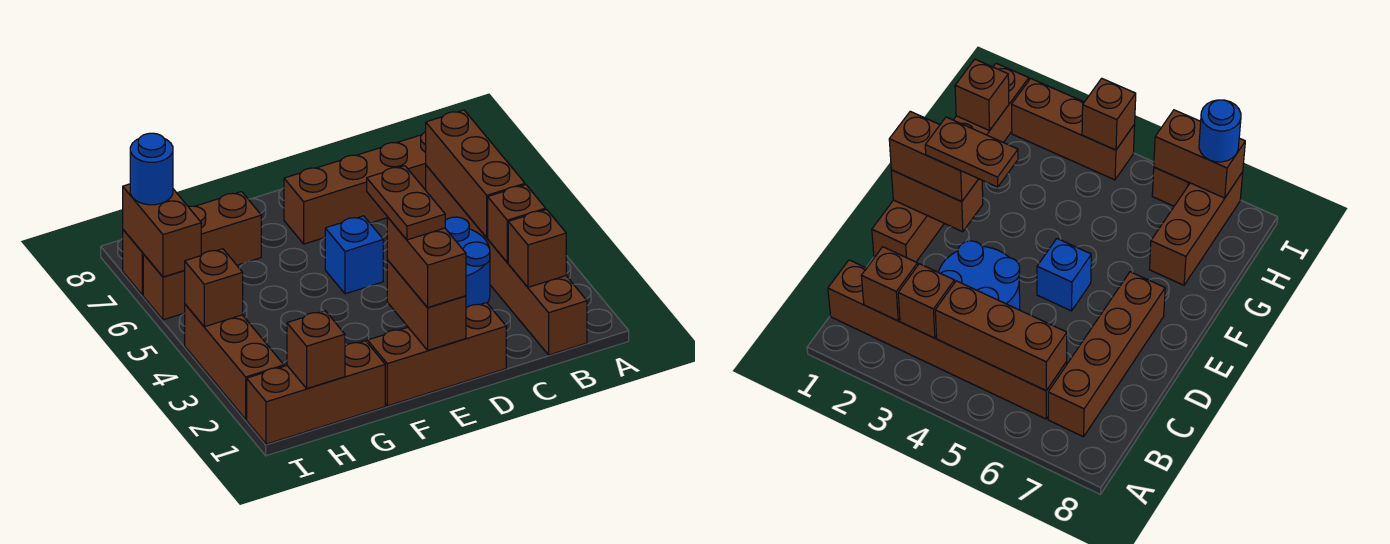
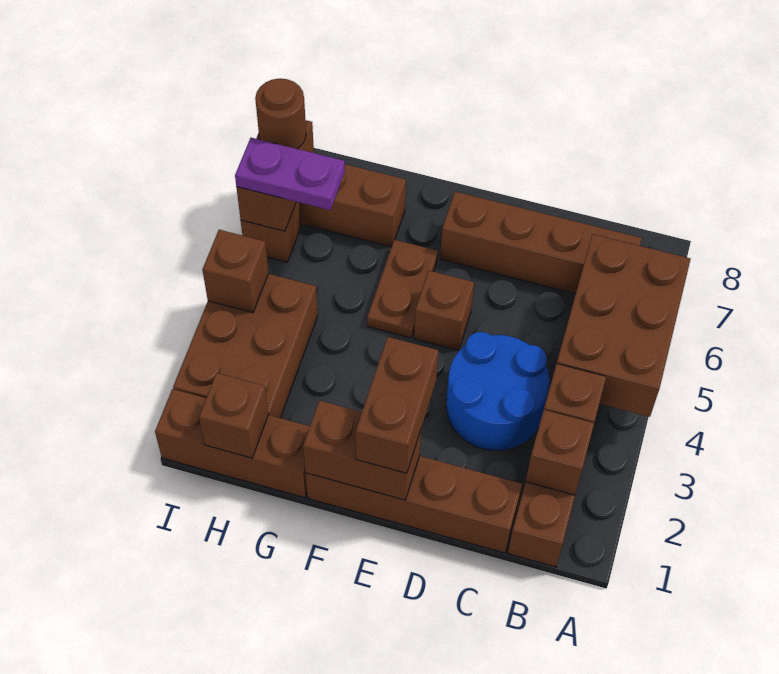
brown brick B4:B6 level 2 -> brown brick A4:B6 level 2
brown brick D1:F1 level 1 -> brown brick C1:F1 level 1
brown brick E1:E2 level 2 -> brown brick E1:F1 level 2
brown plate E2:E3 level 4 -> brown plate F5:F6 level 1
blue brick E5 level 1 -> brown brick E5 level 1
none -> purple plate H6:I6 level 3
brown brick I2:I4 level 1 -> brown brick H2:I4 level 1
blue round brick I7 level 3 -> brown round brick I7 level 3

